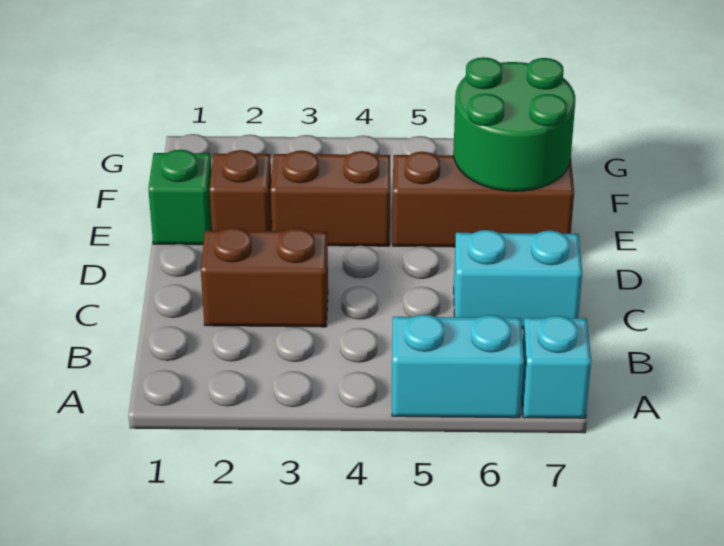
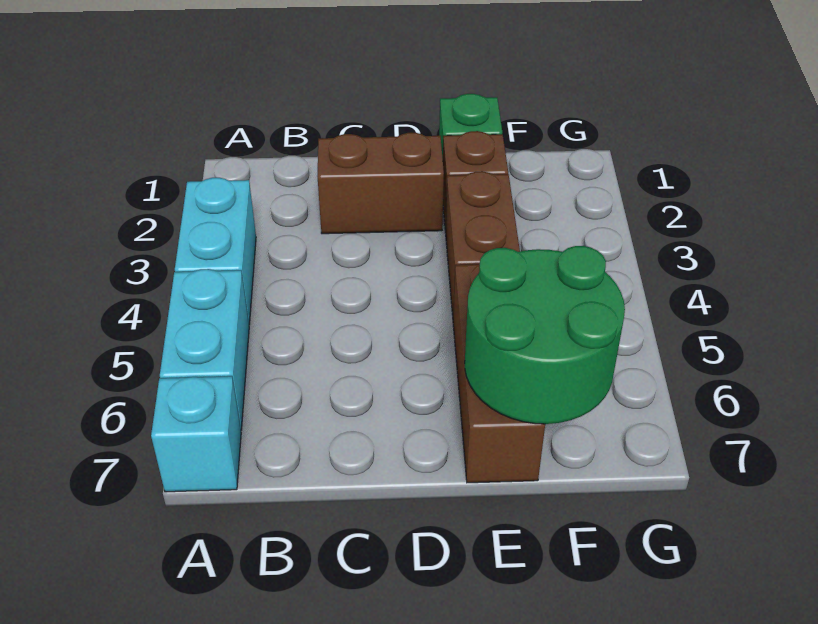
brown brick C2:C3 level 1 -> brown brick C2:D2 level 1
cyan brick C6:C7 level 1 -> cyan brick A3:A4 level 1

